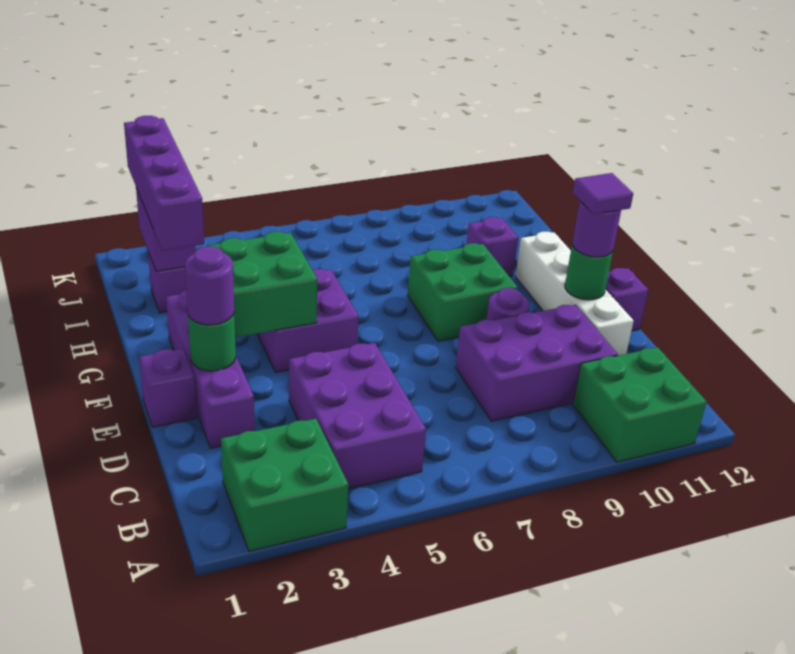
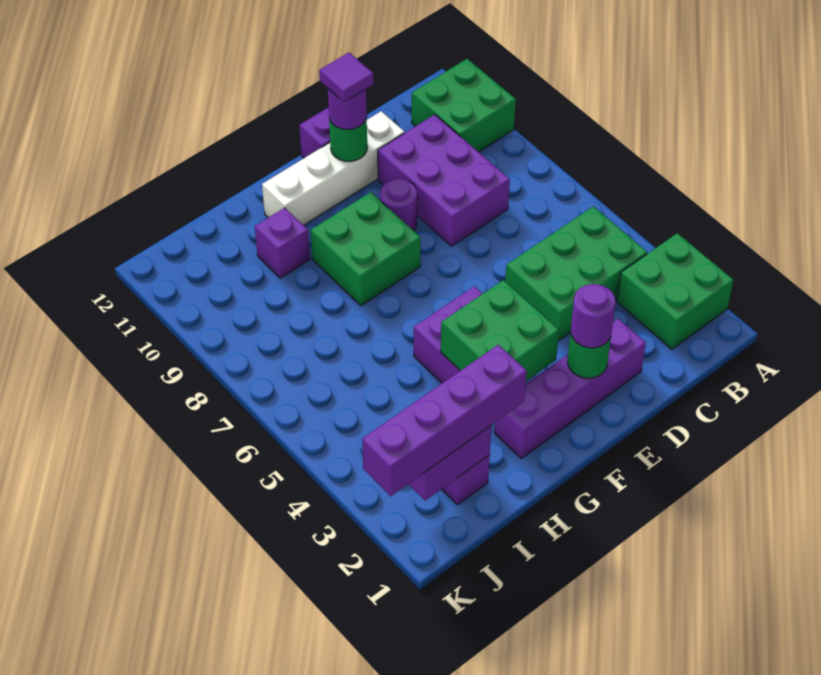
purple brick B4:D5 level 1 -> green brick B4:D5 level 1
purple brick E1 level 1 -> none

